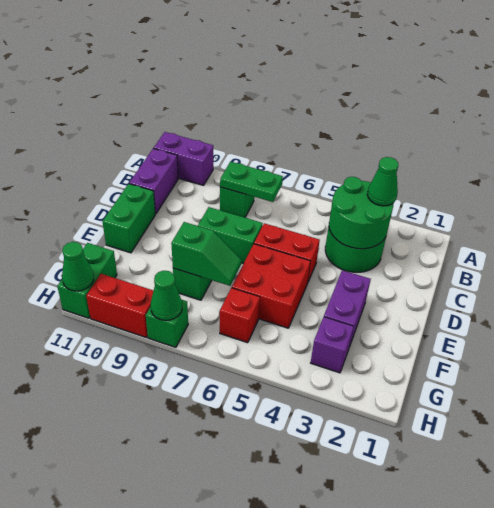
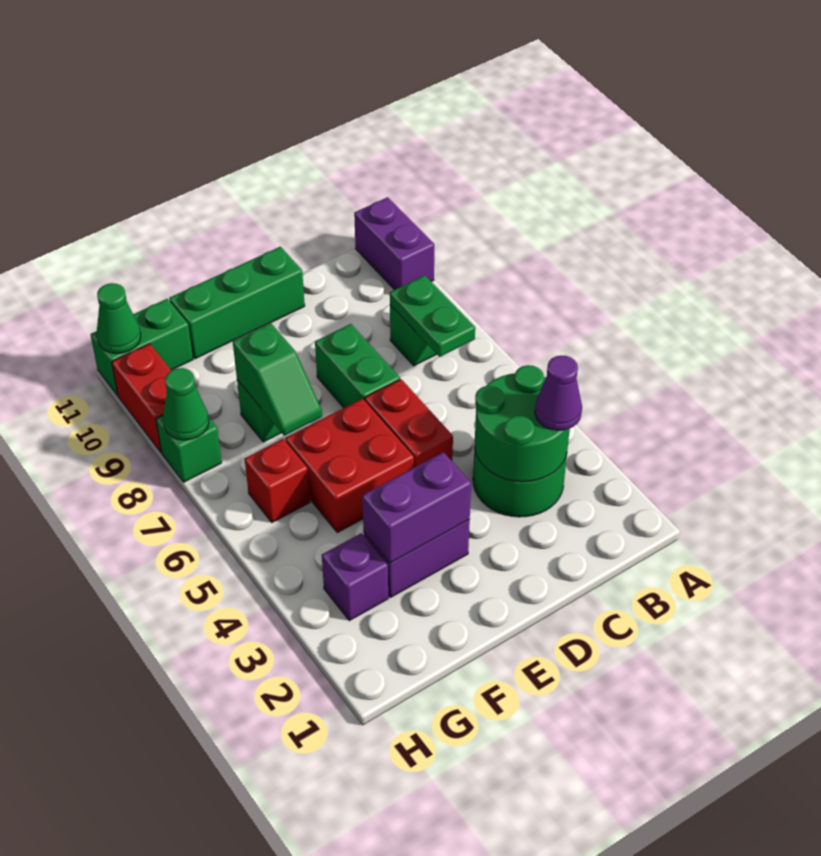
green cone B3 level 3 -> purple cone B3 level 3
purple brick B11:C11 level 1 -> purple brick E3:F3 level 2
green brick D11:E11 level 1 -> green brick D11:F11 level 1

